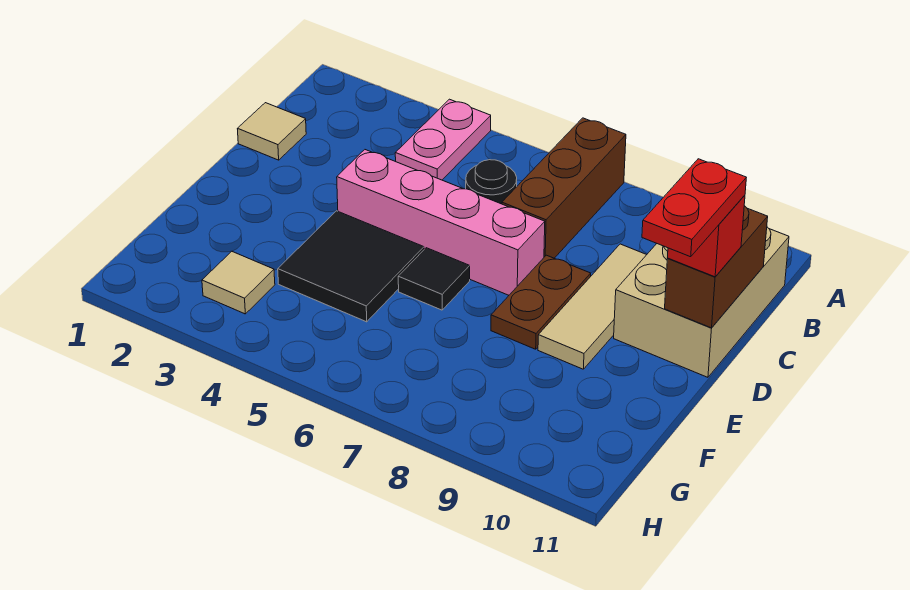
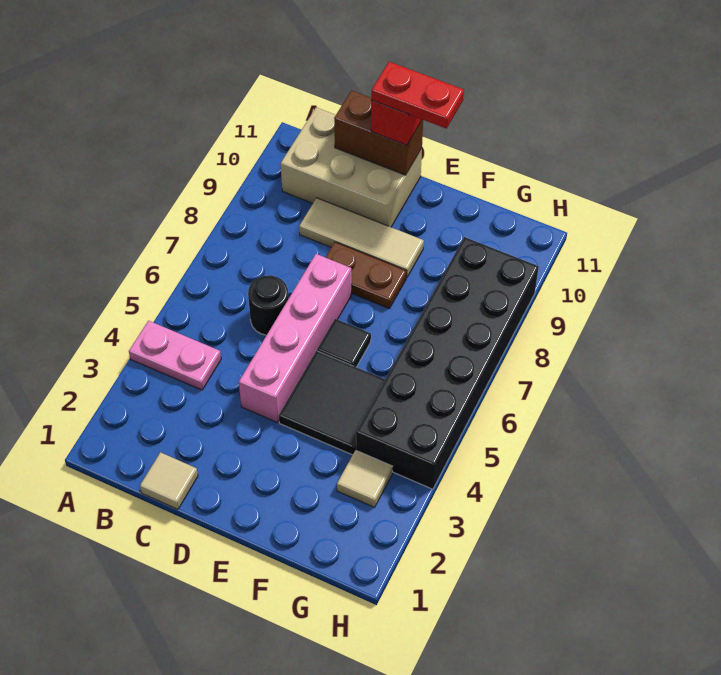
brown brick A7:C7 level 1 -> none
none -> black brick G4:H9 level 1

